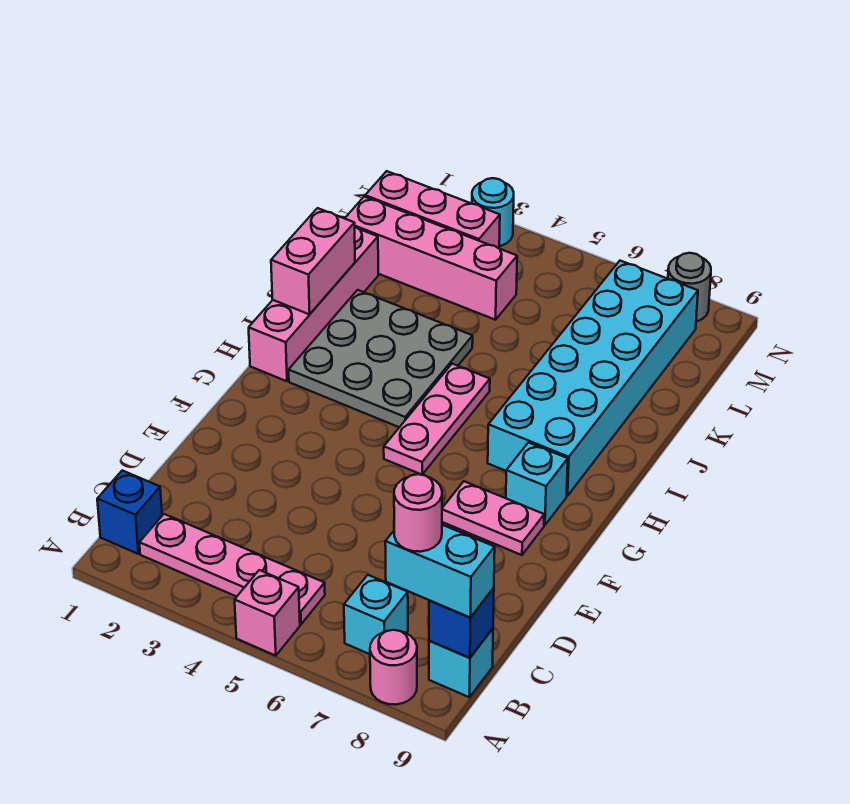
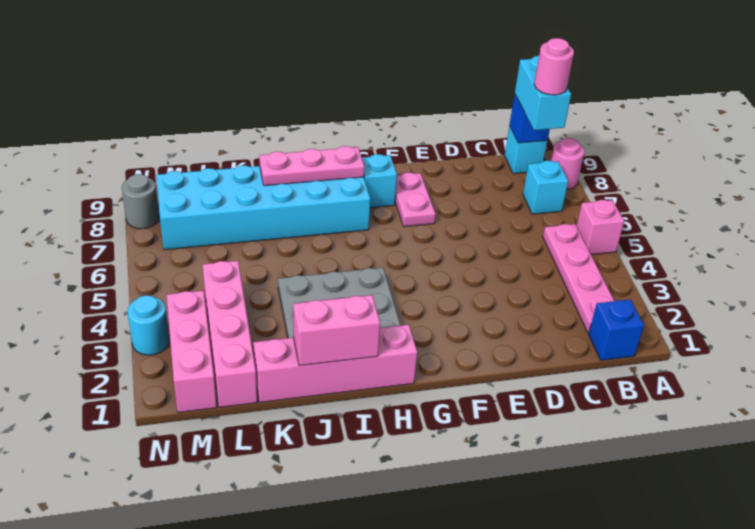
pink plate G5:I5 level 1 -> pink plate H8:J8 level 2

